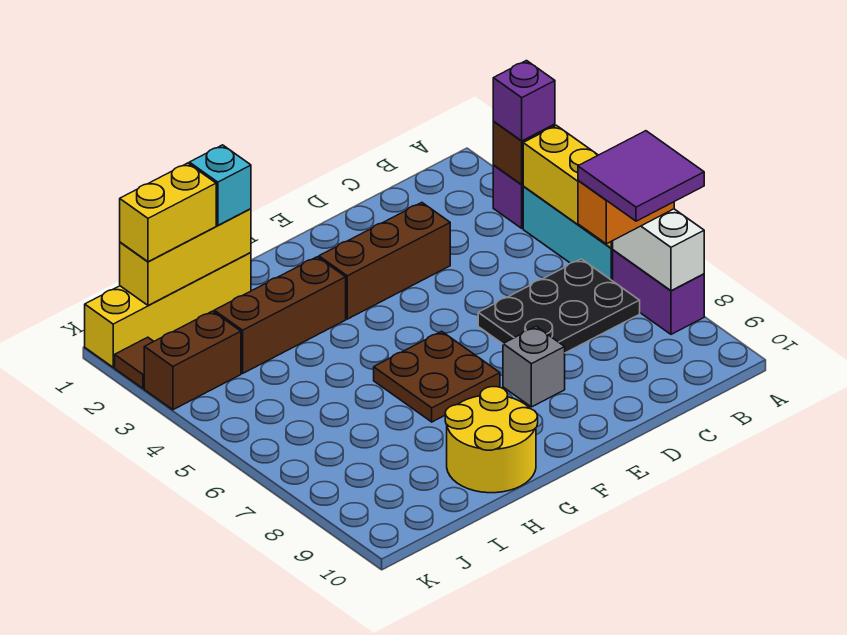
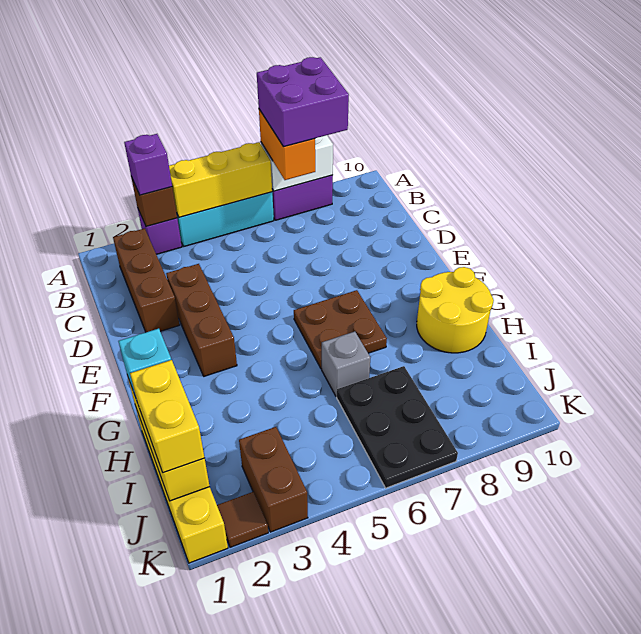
purple tile A7:B8 level 4 -> purple brick A7:B8 level 4
black plate B6:D7 level 1 -> black plate I6:K7 level 1
grey brick E8 level 1 -> grey brick H6 level 1
brown brick G3:I3 level 1 -> brown brick B2:D2 level 1

